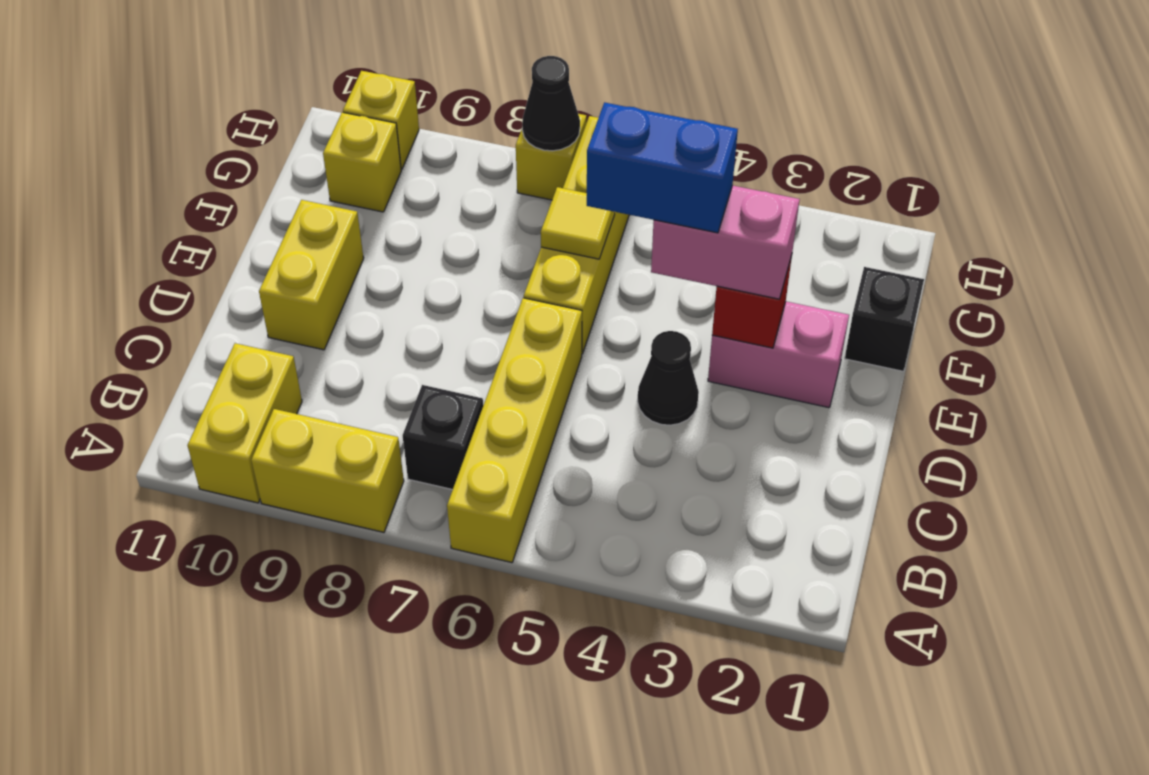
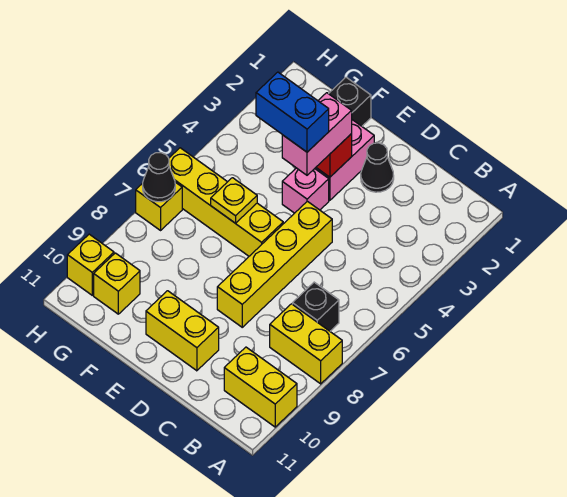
yellow brick A6:D6 level 1 -> yellow brick D5:D8 level 1
yellow brick A8:A9 level 1 -> yellow brick A8:B8 level 1
black cone D4 level 1 -> black cone D2 level 1
none -> pink brick E4 level 1
blue brick E4:E5 level 4 -> blue brick E4:F4 level 4
yellow tile F6 level 2 -> yellow plate F6 level 2

